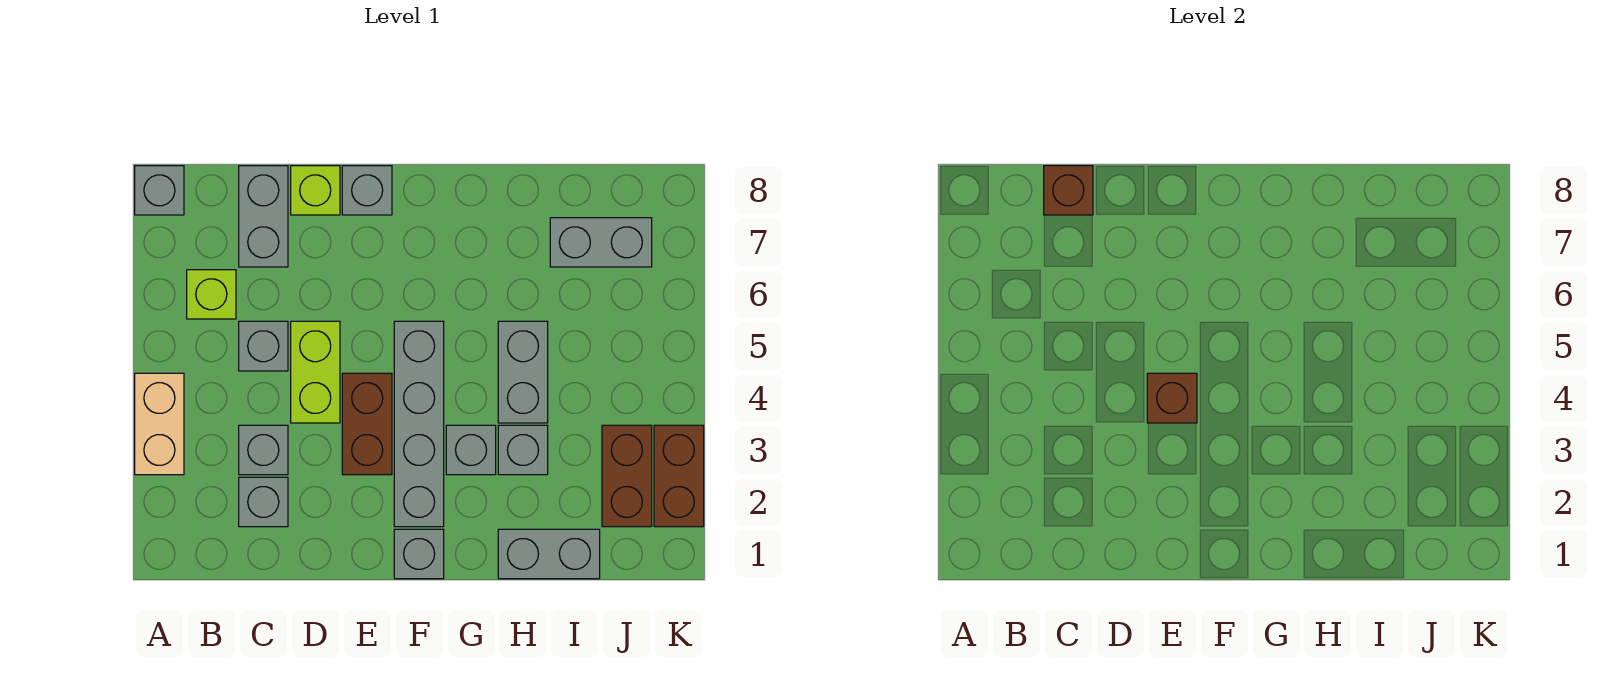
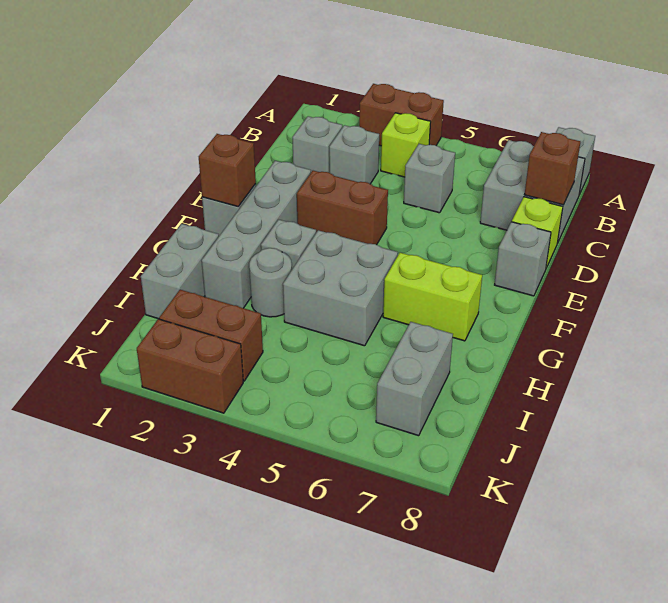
tan brick A3:A4 level 1 -> brown brick A3:A4 level 1
lime brick B6 level 1 -> lime brick B4 level 1
grey brick C7:C8 level 1 -> grey brick B7:C8 level 1
lime brick D4:D5 level 1 -> lime brick G6:G7 level 1
brown brick E4 level 2 -> brown brick F1 level 2
grey brick F2:F5 level 1 -> grey brick E2:H2 level 1
grey brick H3 level 1 -> grey round brick H3 level 1
grey brick H4:H5 level 1 -> grey brick G4:H5 level 1

